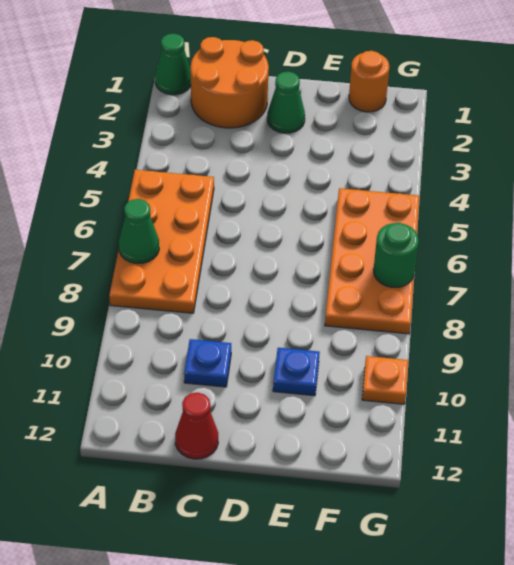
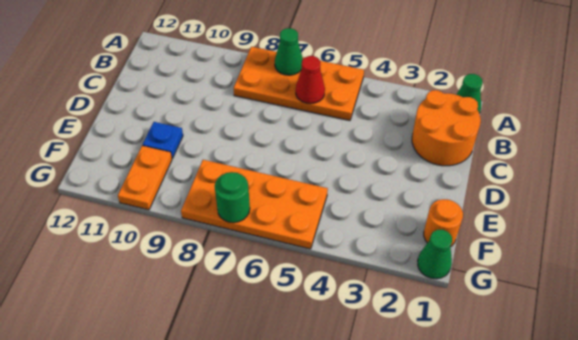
blue plate C10 level 1 -> none
red cone C12 level 1 -> red cone B6 level 2
green cone D2 level 1 -> green cone G1 level 1
orange plate G10 level 1 -> orange plate F10:G10 level 1

